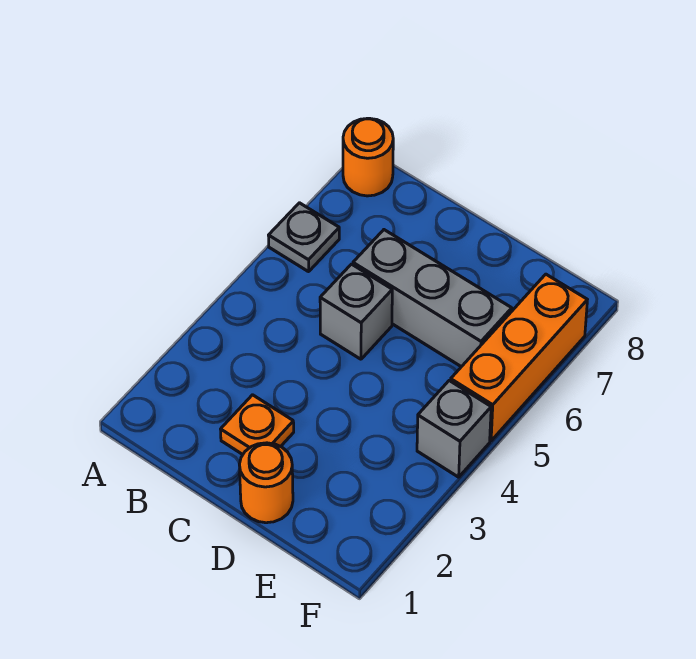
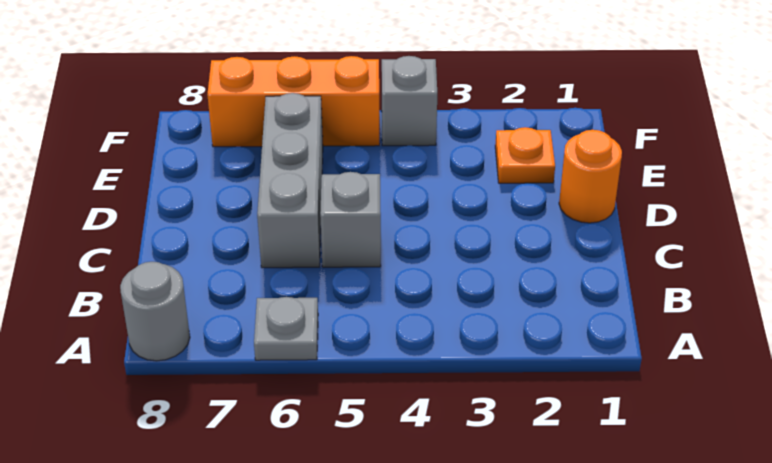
orange round brick A8 level 1 -> grey round brick A8 level 1
orange plate C2 level 1 -> orange plate E2 level 1

